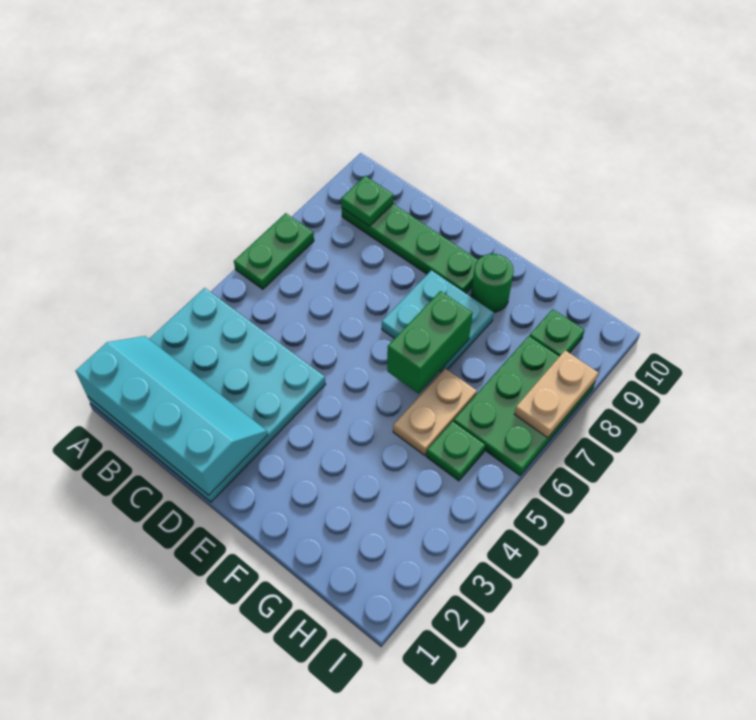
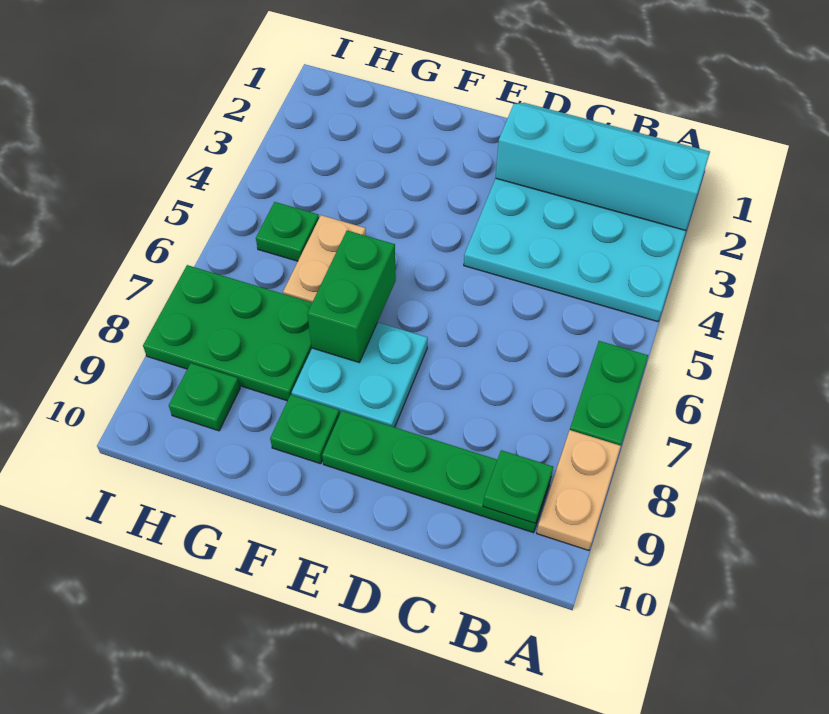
cyan slope A1:D2 level 2 top 1 -> cyan slope A1:D2 level 2 top 2
green round brick F9 level 1 -> green plate F9 level 1
green plate H6:I8 level 1 -> green plate G7:I8 level 1
tan plate I7:I8 level 2 -> tan plate A8:A9 level 1

